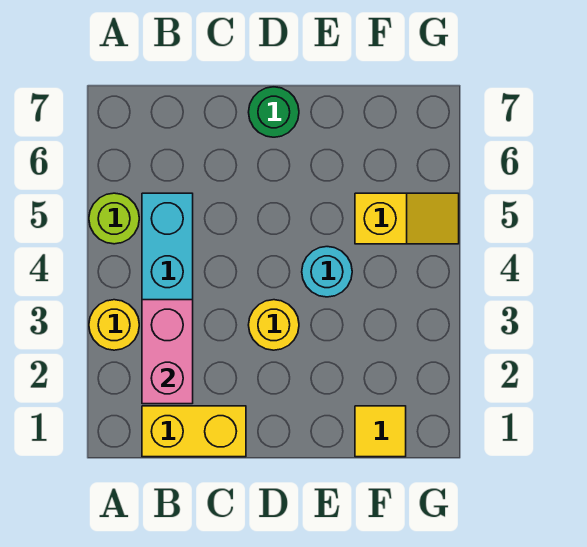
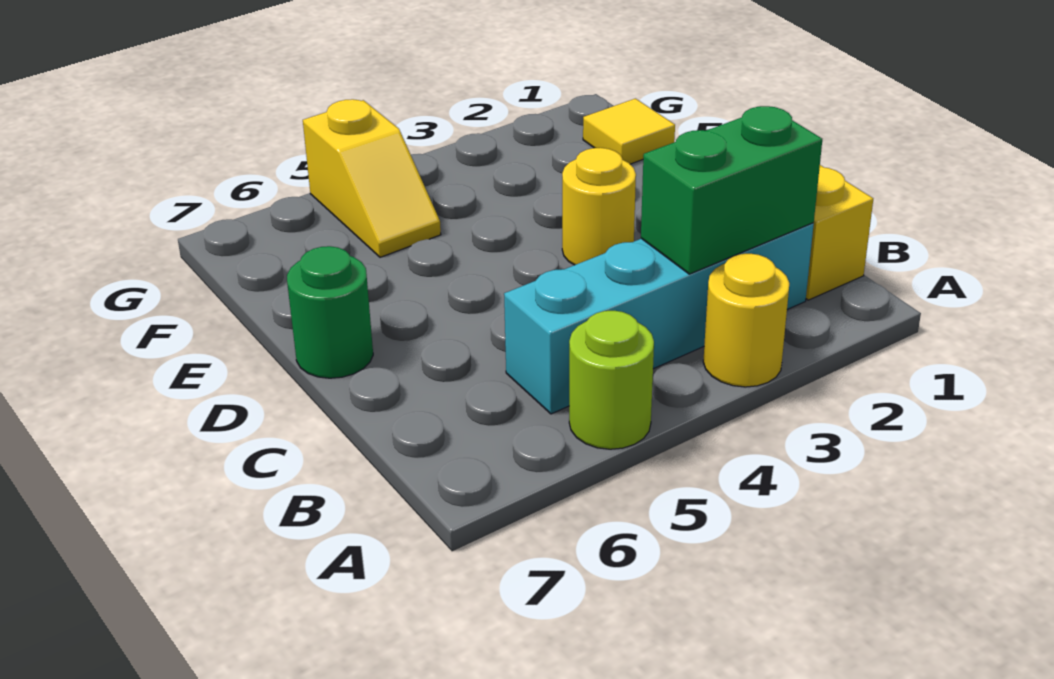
pink brick B2:B3 level 2 -> green brick B2:B3 level 2
cyan round brick E4 level 1 -> none
yellow slope F5:G5 level 1 top F -> yellow slope F5:G5 level 1 top G

